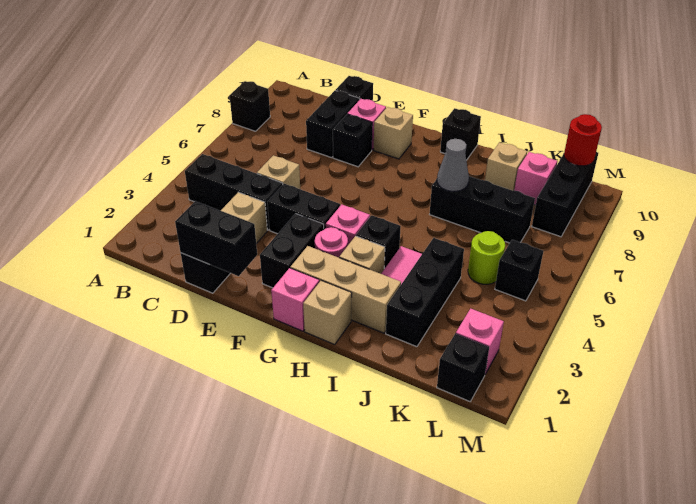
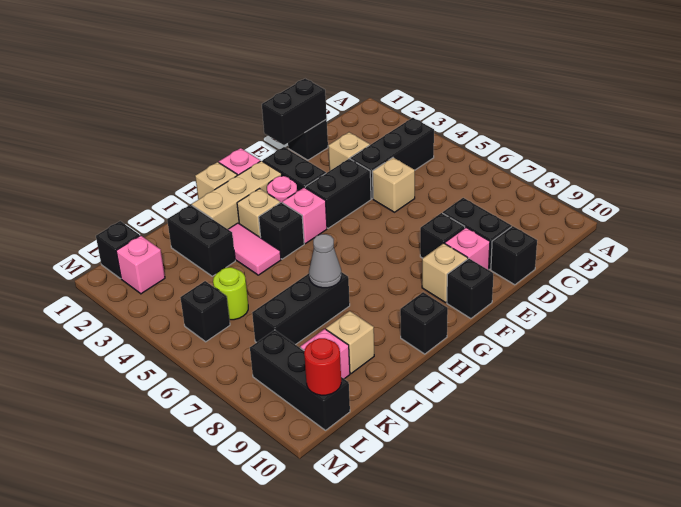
black brick A8 level 1 -> black brick F10 level 1
black brick J2:J4 level 1 -> black brick J2:J3 level 1

